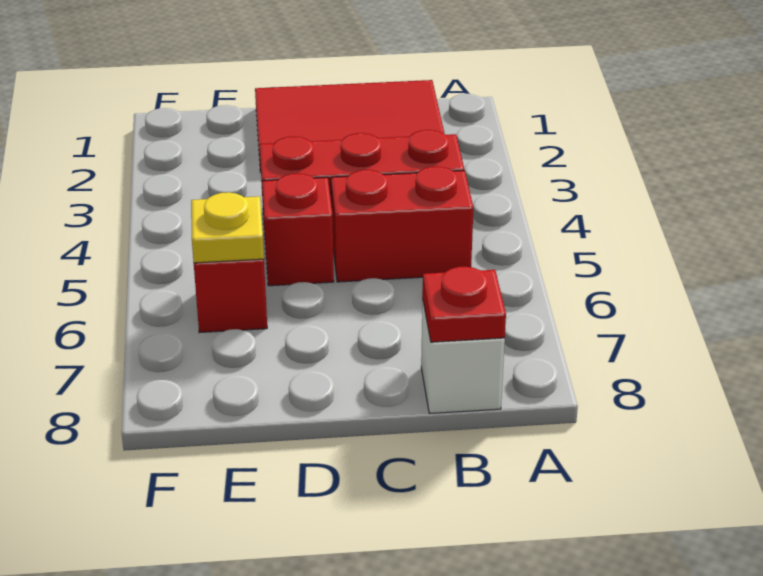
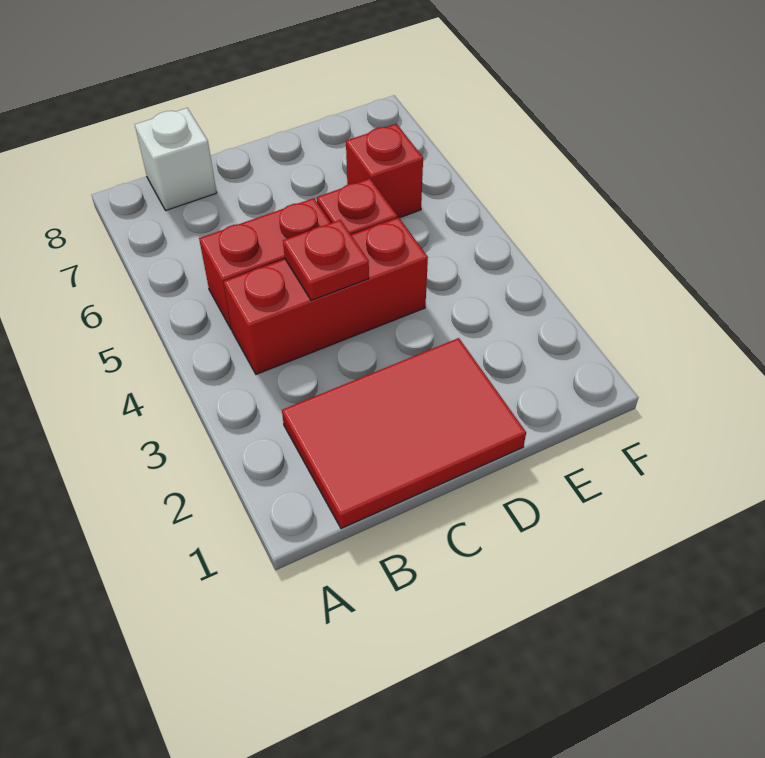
red plate B8 level 2 -> red plate C4 level 2
yellow plate E6 level 2 -> none

